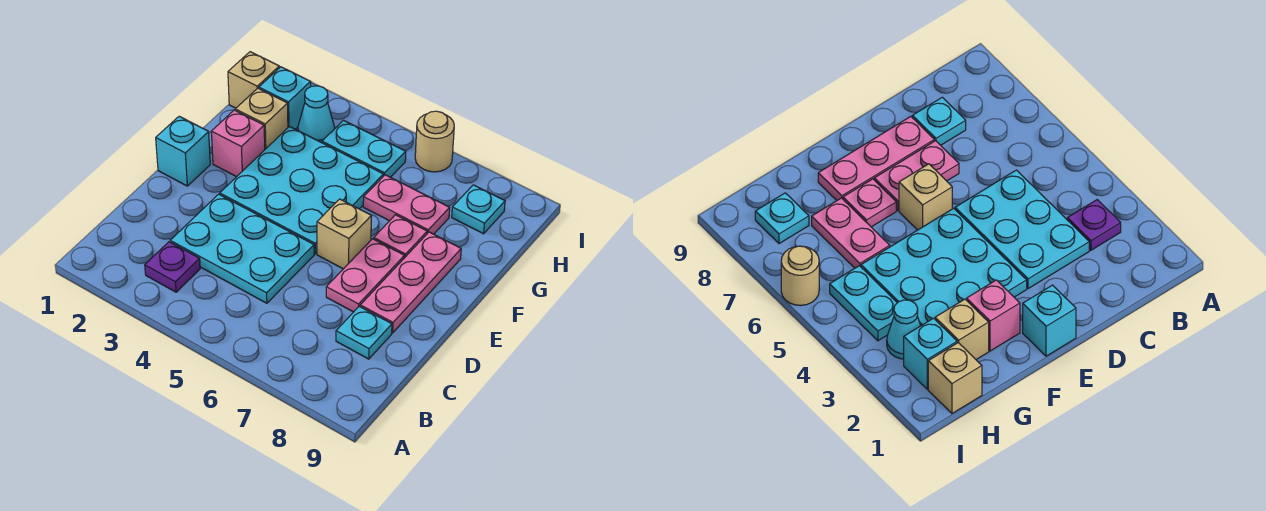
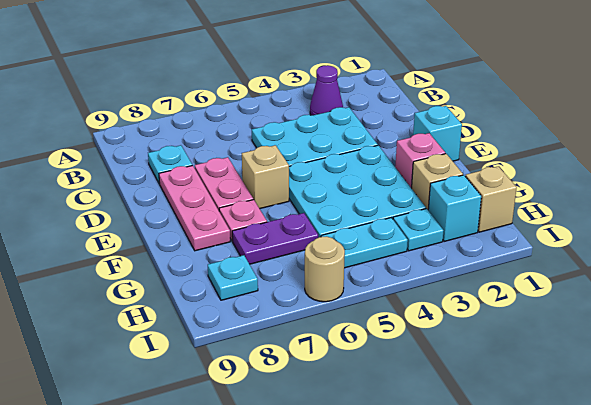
purple plate B3 level 1 -> purple cone B3 level 1
pink plate G6:G7 level 1 -> purple plate G6:G7 level 1
cyan cone H3 level 1 -> cyan plate H3 level 1

